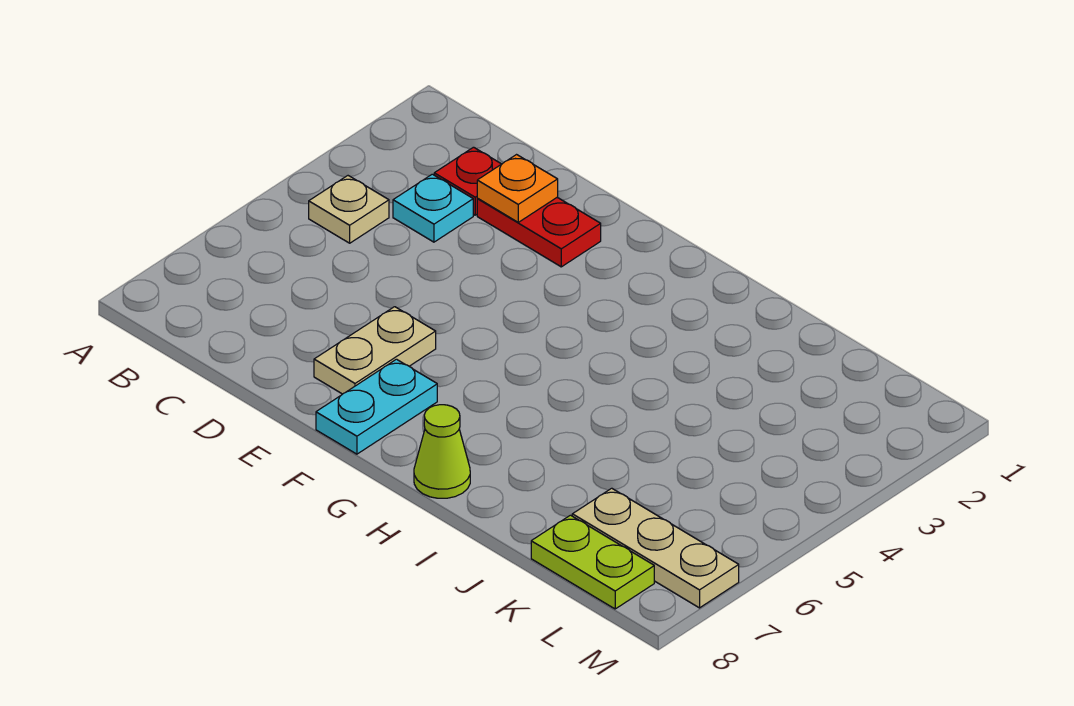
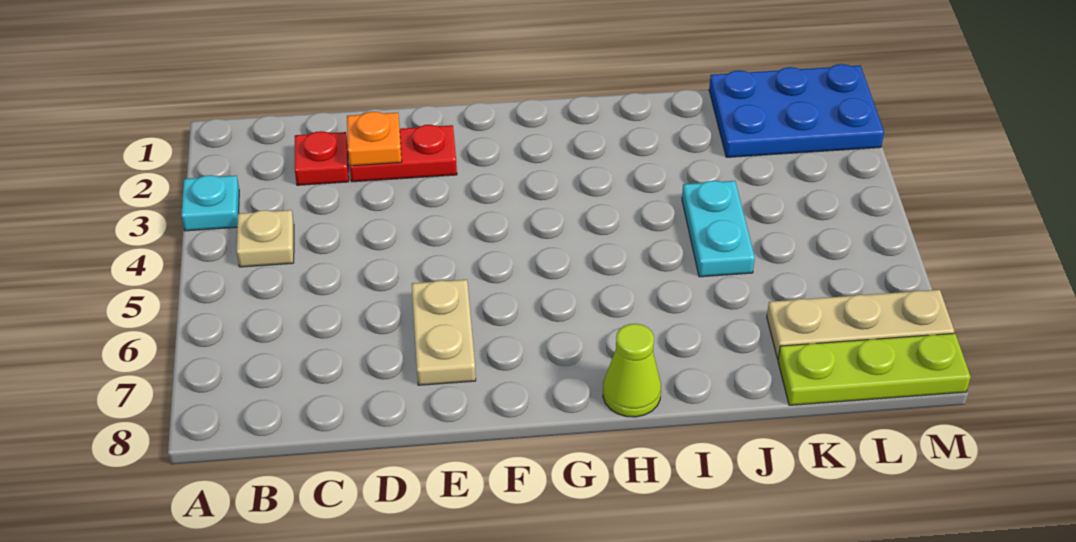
cyan plate C3 level 1 -> cyan plate A3 level 1
cyan plate F7:F8 level 1 -> cyan plate J4:J5 level 1
none -> blue plate K1:M2 level 1
lime plate K8:L8 level 1 -> lime plate K8:M8 level 1

